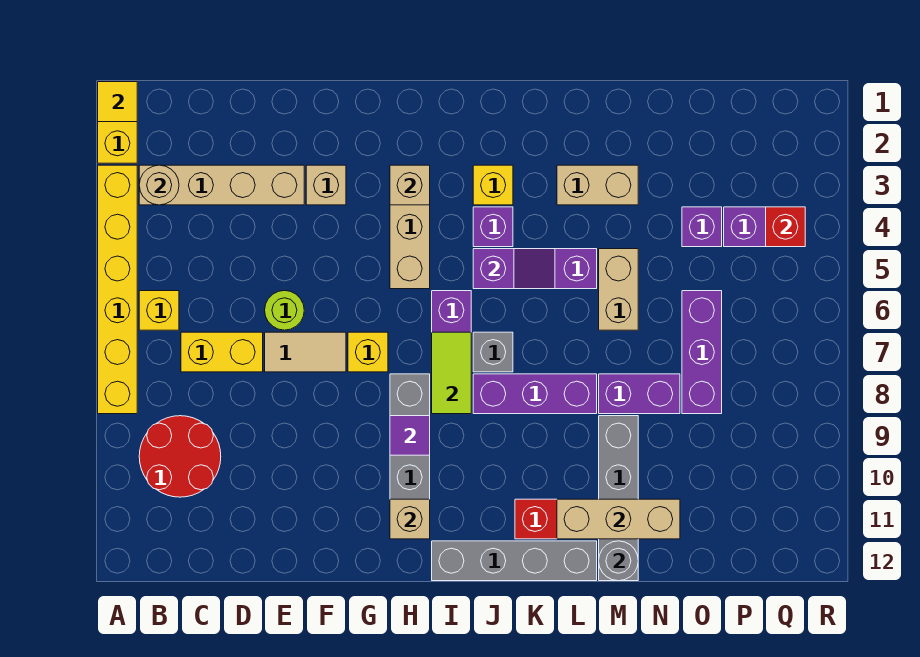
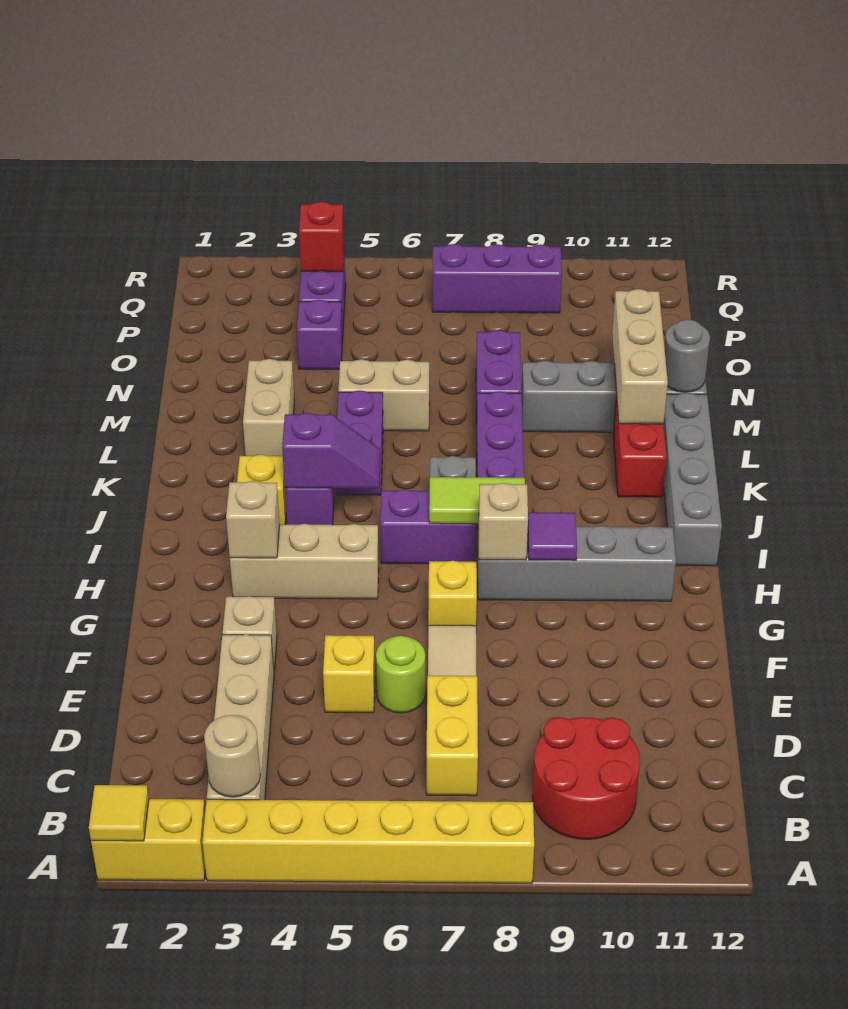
yellow brick B6 level 1 -> yellow brick E5 level 1
tan brick H11 level 2 -> tan brick H8 level 2
purple slope J5:K5 level 2 top J -> purple slope J4:J5 level 2 top 4
purple brick O6:O8 level 1 -> purple brick Q7:Q9 level 1

